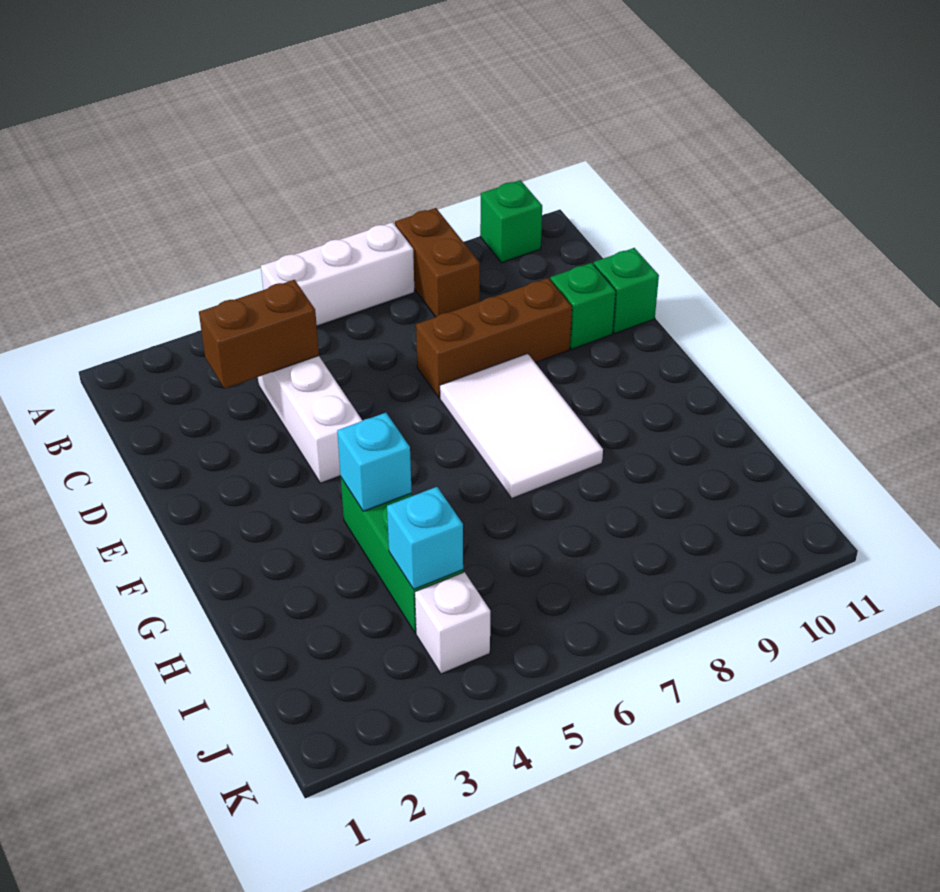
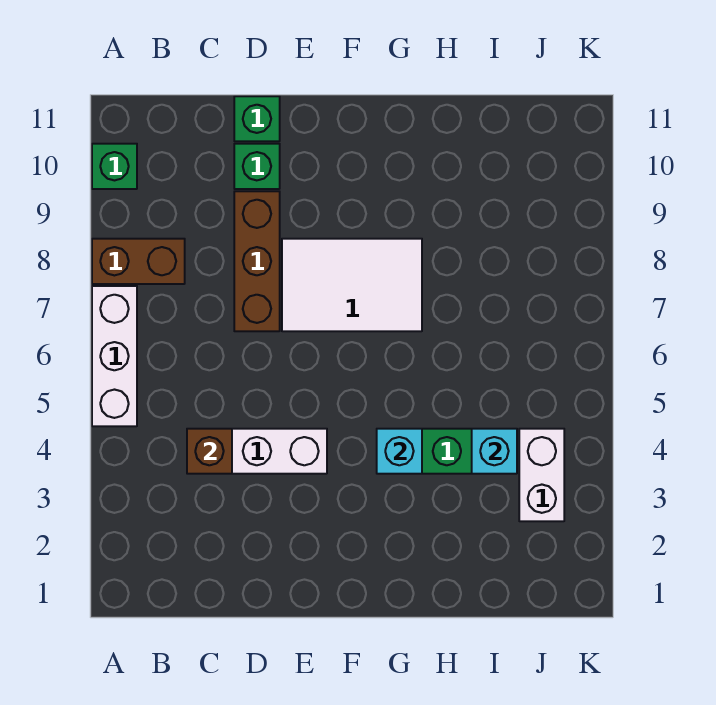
brown brick C3:C4 level 2 -> brown brick C4 level 2
white brick J4 level 1 -> white brick J3:J4 level 1

